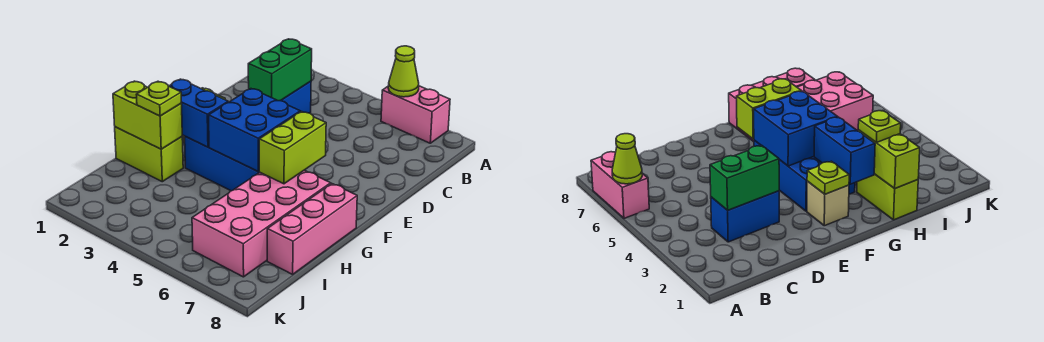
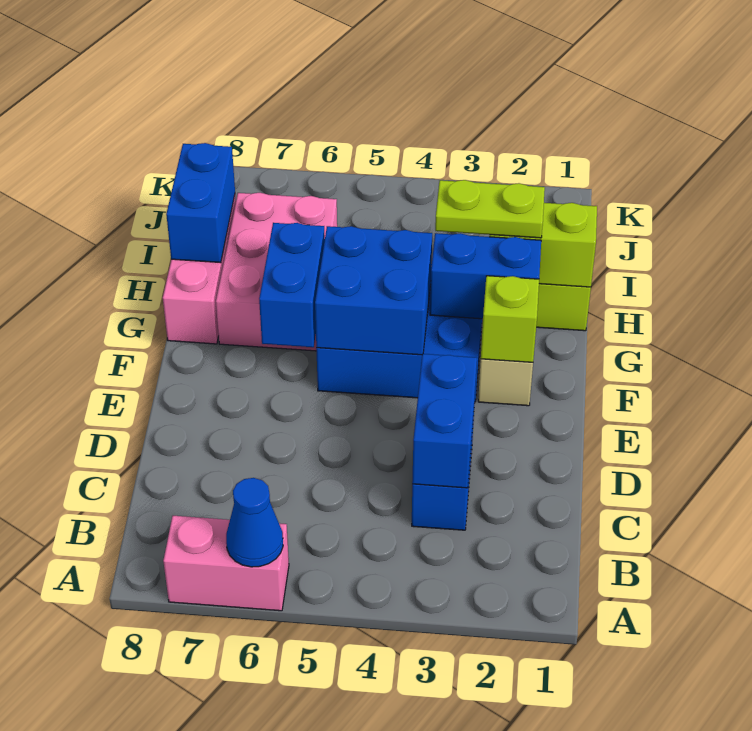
lime cone A6 level 2 -> blue cone A6 level 2
green brick C3:D3 level 2 -> blue brick C3:D3 level 2
lime plate F2 level 2 -> lime brick F2 level 2
lime brick F6:G6 level 2 -> blue brick F6:G6 level 2
pink brick G6:J7 level 1 -> pink brick G6:I7 level 1
lime plate H2 level 3 -> lime plate H2:H3 level 3
none -> blue brick H8:I8 level 2

